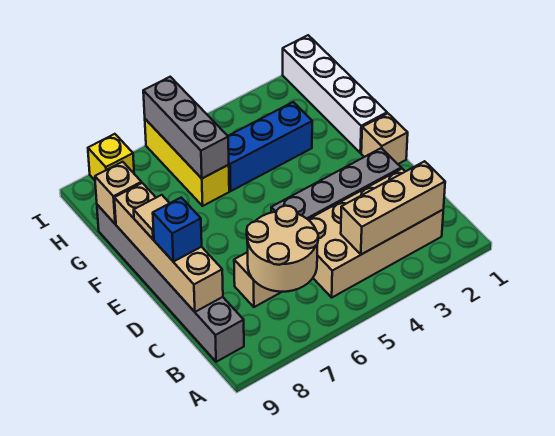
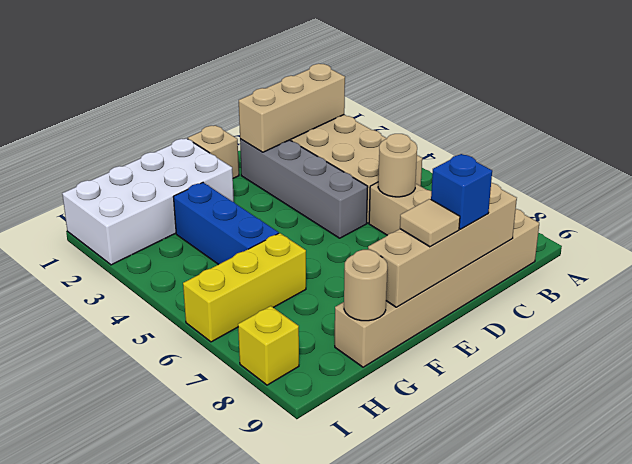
tan brick B2:B4 level 2 -> tan brick B2:D2 level 2
tan round brick B6:C7 level 2 -> tan round brick C6 level 2
grey brick B9:G9 level 1 -> tan brick B9:G9 level 1
white brick F1:I1 level 1 -> white brick F1:I2 level 1
grey brick G6:I6 level 2 -> none
tan brick G9 level 2 -> tan round brick G9 level 2

